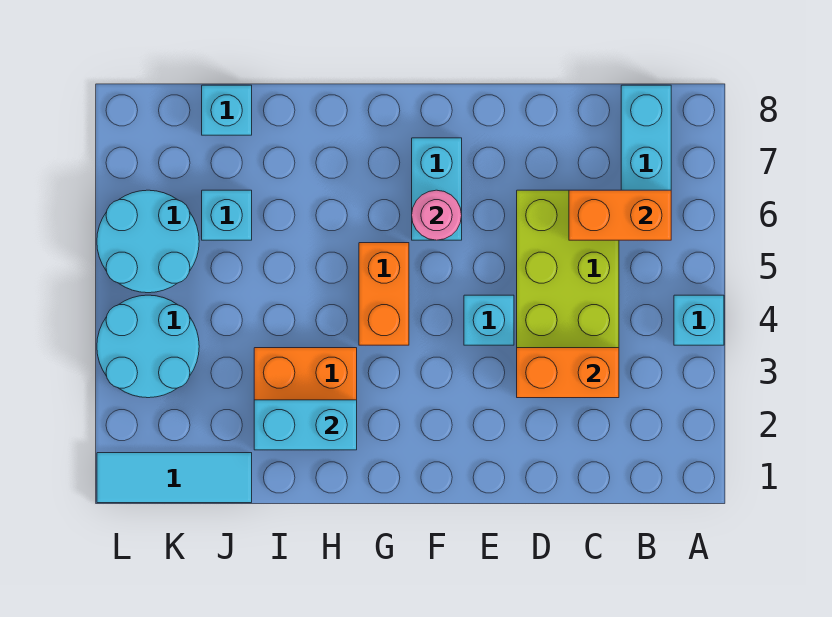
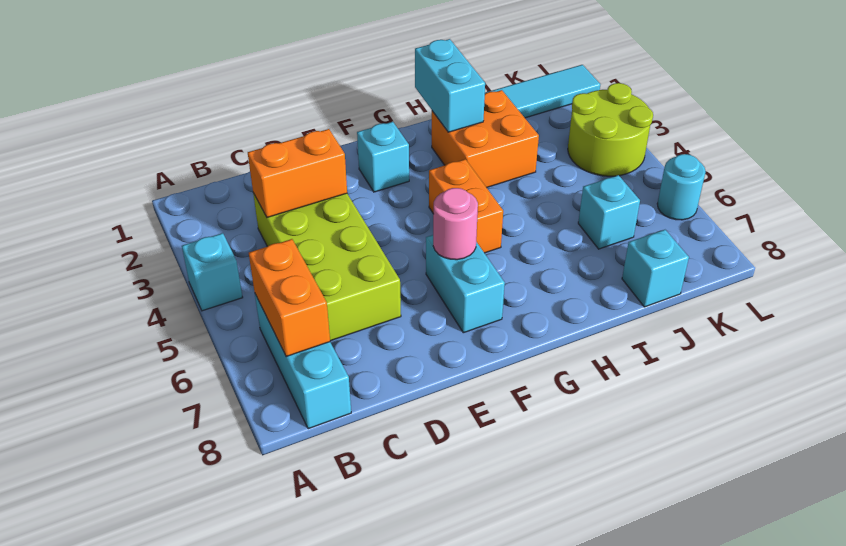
orange brick B6:C6 level 2 -> orange brick B6:B7 level 2
cyan brick E4 level 1 -> cyan brick F2 level 1
cyan brick H2:I2 level 2 -> cyan brick H1:H2 level 2
cyan round brick K3:L4 level 1 -> lime round brick K3:L4 level 1
cyan round brick K5:L6 level 1 -> cyan round brick L6 level 1

